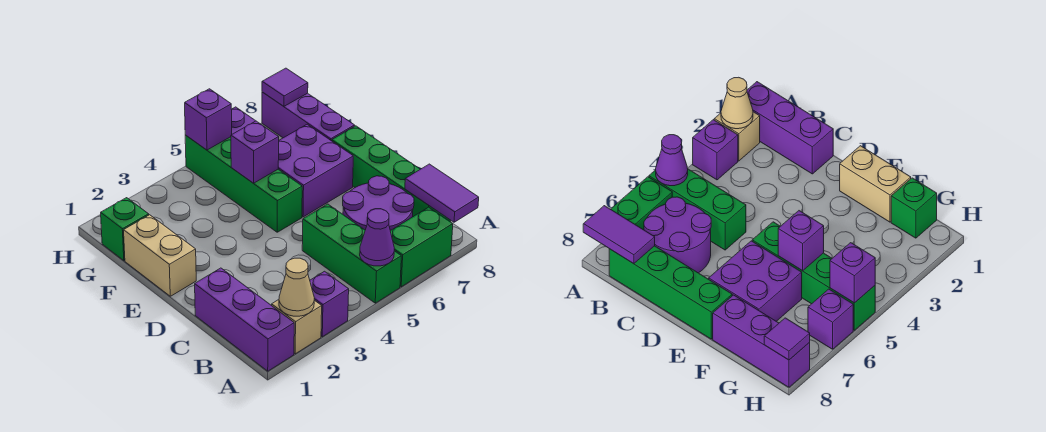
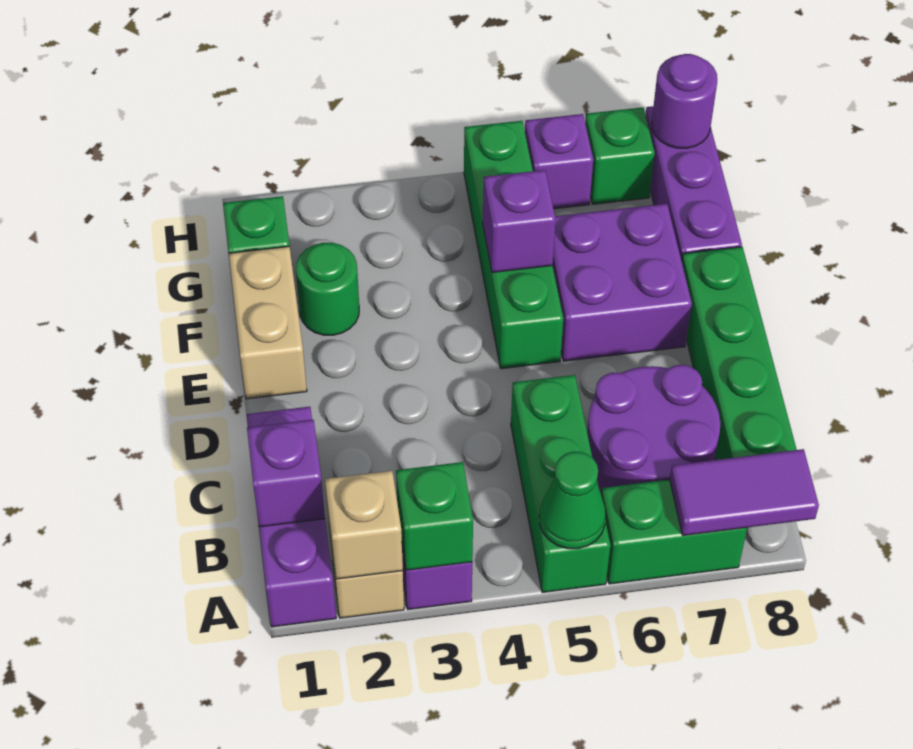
tan cone A2 level 2 -> tan brick A2 level 2
none -> green brick A3 level 2
purple cone A5 level 2 -> green cone A5 level 2
purple tile A8:B8 level 2 -> purple tile A7:A8 level 2
none -> green round brick F2 level 1
purple brick H5 level 2 -> purple brick B1 level 2
none -> green brick H7 level 1
purple tile H8 level 2 -> purple round brick H8 level 2

